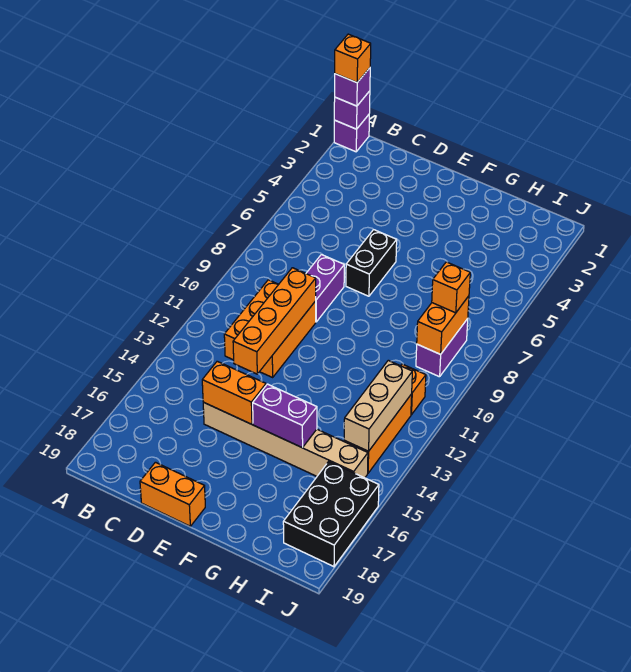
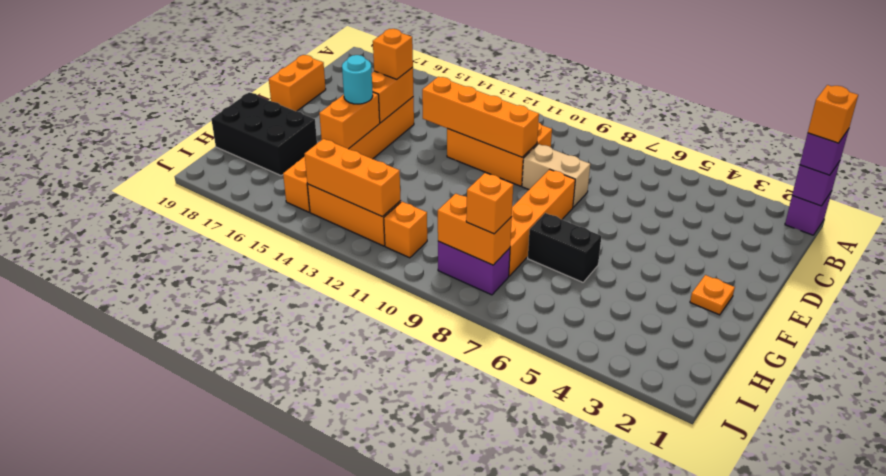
purple brick D8:D9 level 1 -> tan brick D8:D9 level 1
tan brick D15:I15 level 1 -> orange brick D15:I15 level 1
none -> orange brick D15 level 3
black brick E6:E7 level 1 -> black brick G6:G7 level 1
none -> orange brick E8:H8 level 1
none -> orange plate F2 level 1
purple brick F15:G15 level 2 -> orange brick F15:G15 level 2
none -> cyan round brick F15 level 3
tan brick I12:I14 level 2 -> orange brick I12:I14 level 2
black brick I16:J18 level 1 -> black brick G17:H19 level 1

